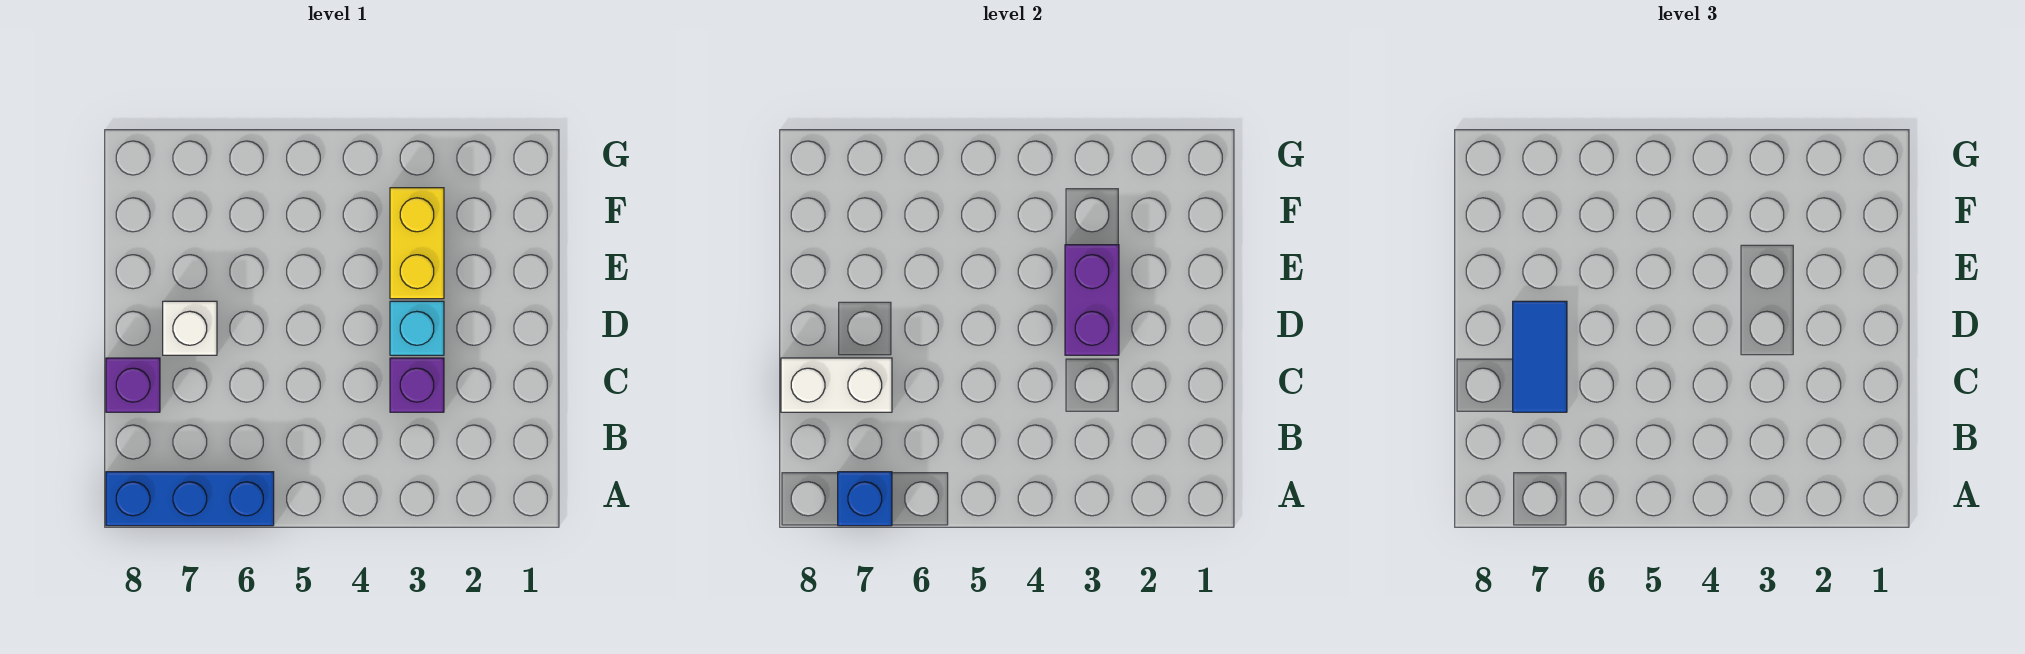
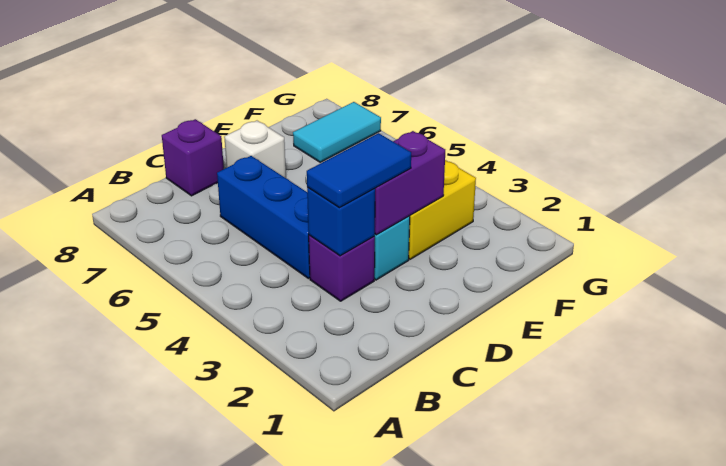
blue brick A6:A8 level 1 -> blue brick C4:C6 level 1
blue brick A7 level 2 -> blue brick C3 level 2
white brick C7:C8 level 2 -> none
blue tile C7:D7 level 3 -> blue tile C3:D3 level 3
none -> cyan tile F7:G7 level 1

